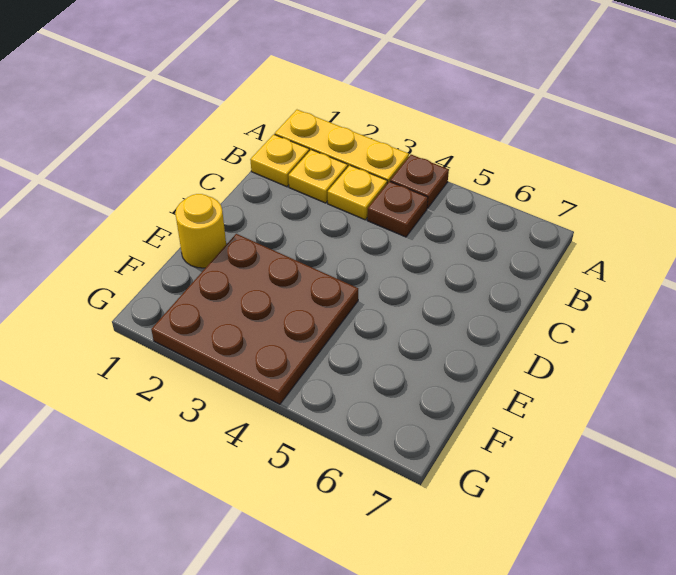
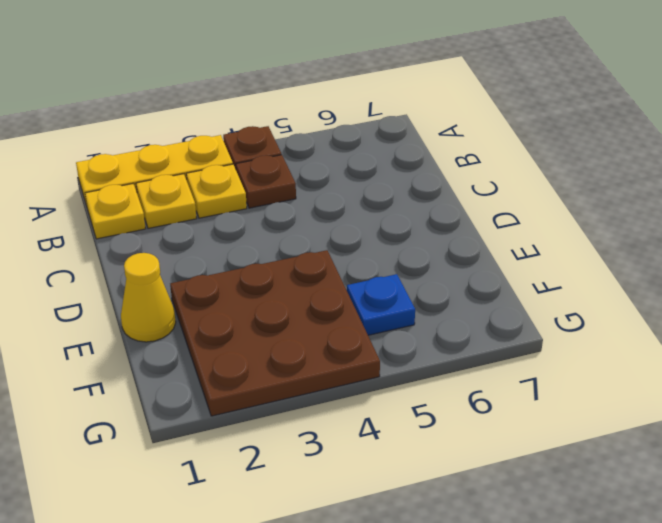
yellow round brick E1 level 1 -> yellow cone E1 level 1
none -> blue plate F5 level 1

